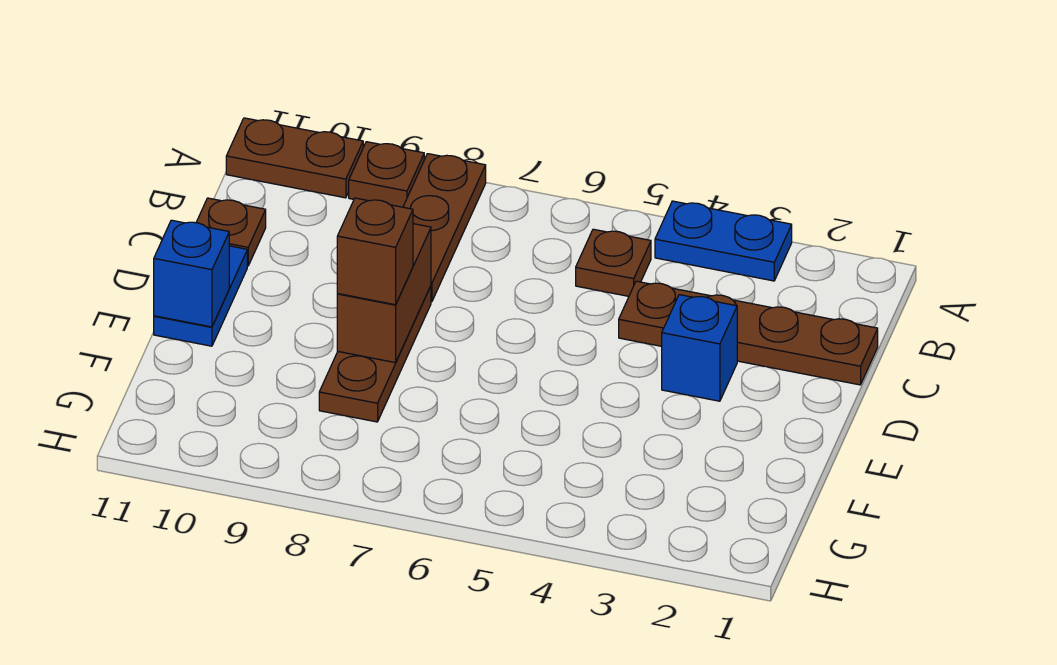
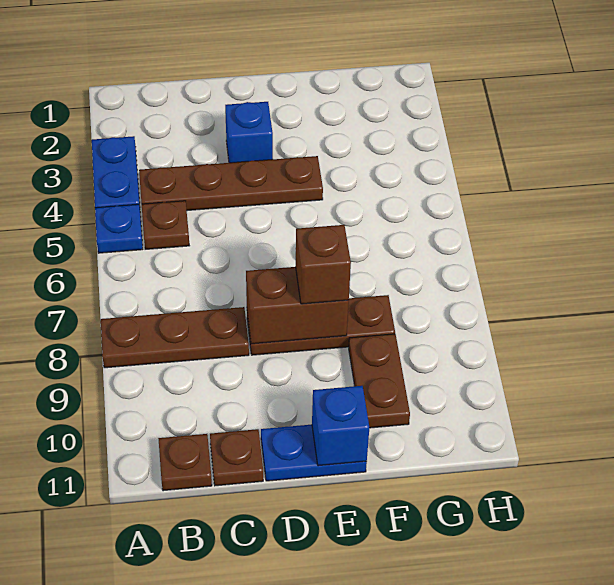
none -> blue plate A5 level 1
brown plate A9 level 1 -> brown plate B11 level 1
brown plate A10:A11 level 1 -> brown plate F9:F10 level 1
brown plate C1:C4 level 1 -> brown plate B4:E4 level 1

